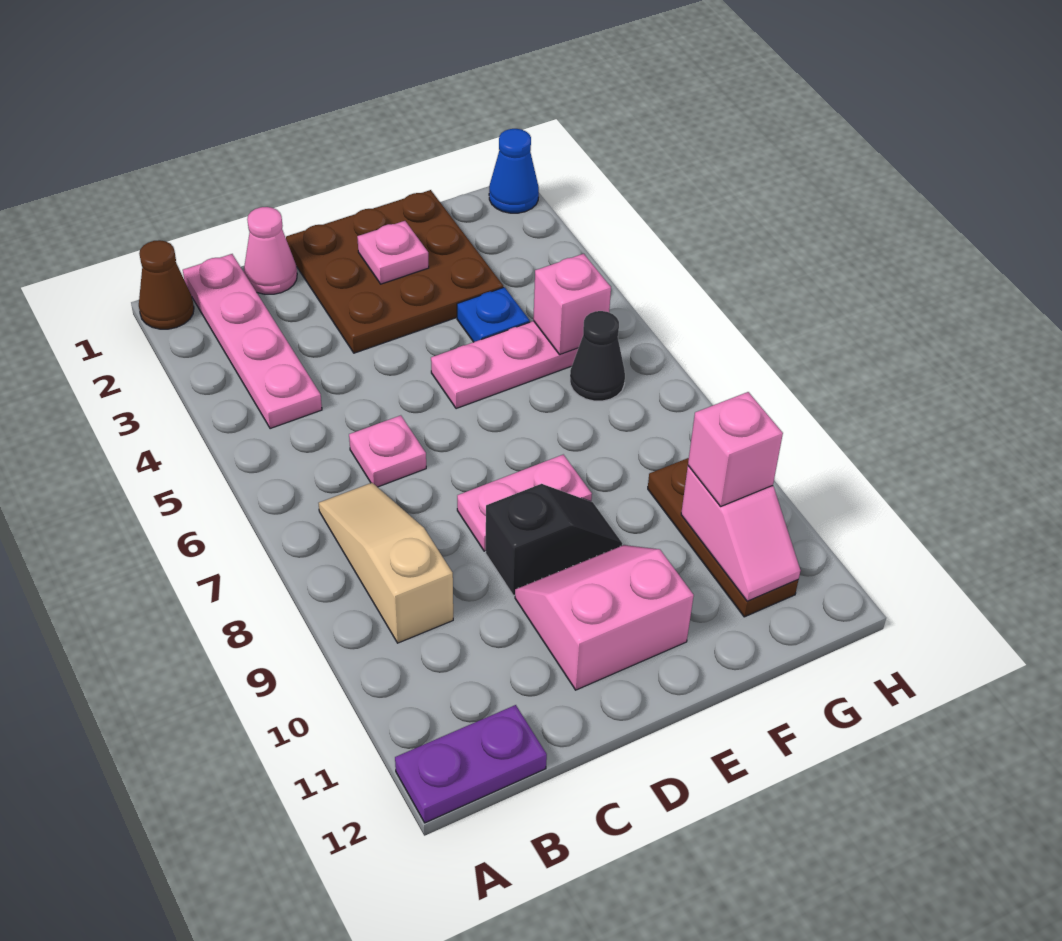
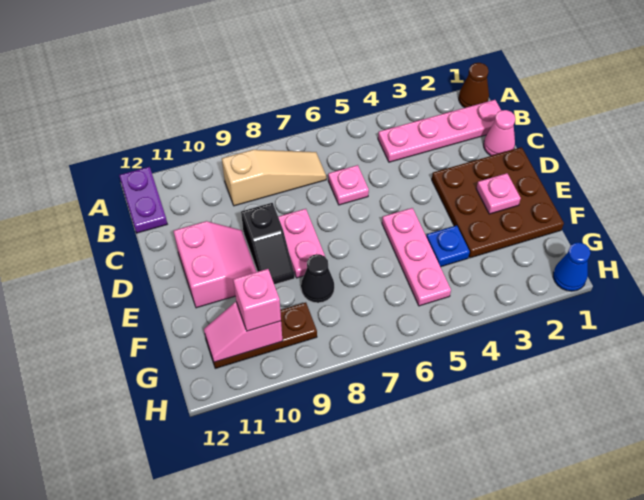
pink brick G5 level 2 -> none
black cone G6 level 1 -> black cone F8 level 1

